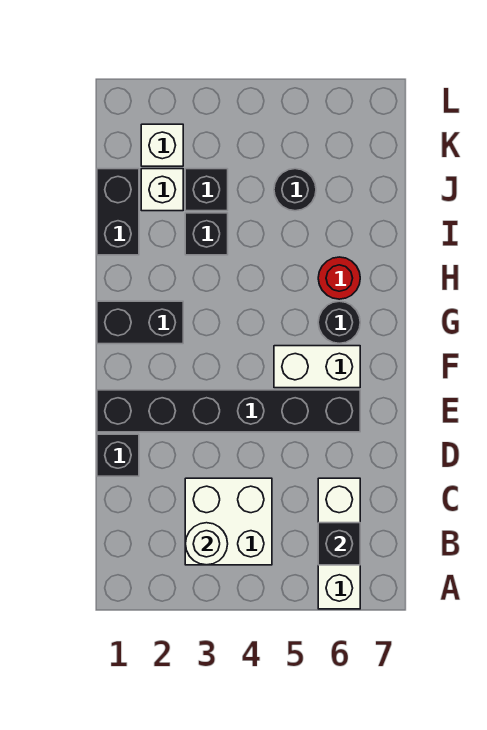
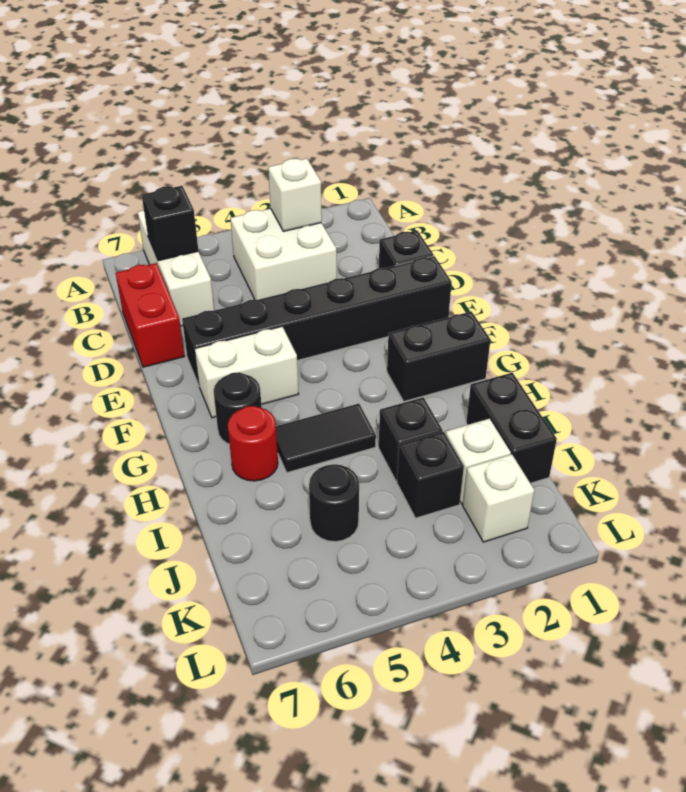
white round brick B3 level 2 -> white brick B3 level 2
none -> red brick C7:D7 level 1
none -> black tile H4:H5 level 1

